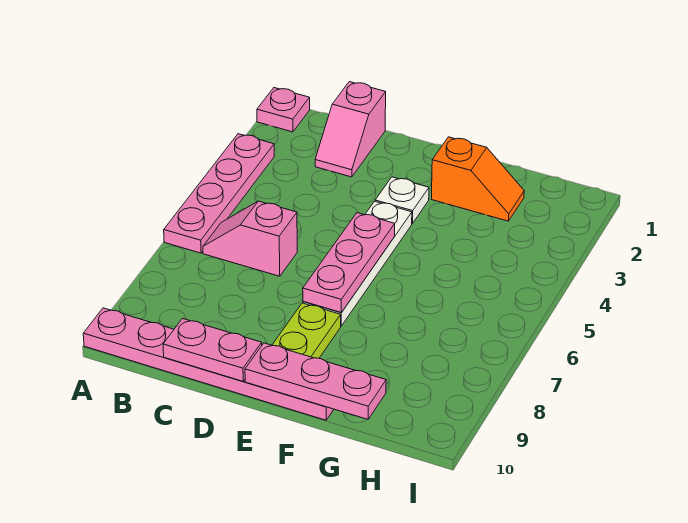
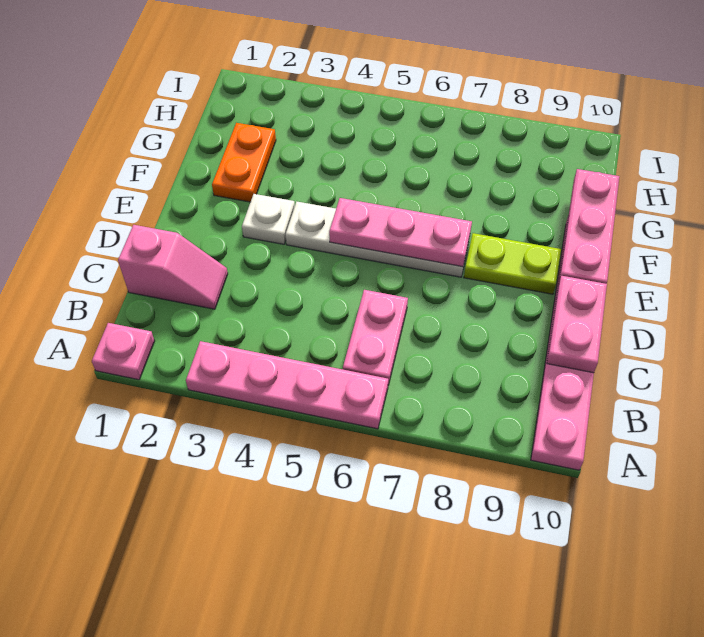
pink slope B6:C6 level 1 top C -> pink plate B6:C6 level 1
orange slope F2:G2 level 1 top F -> orange plate F2:G2 level 1

